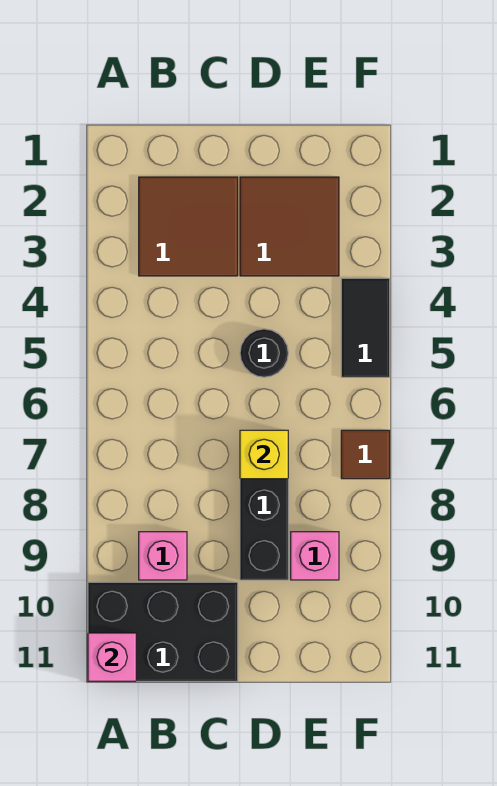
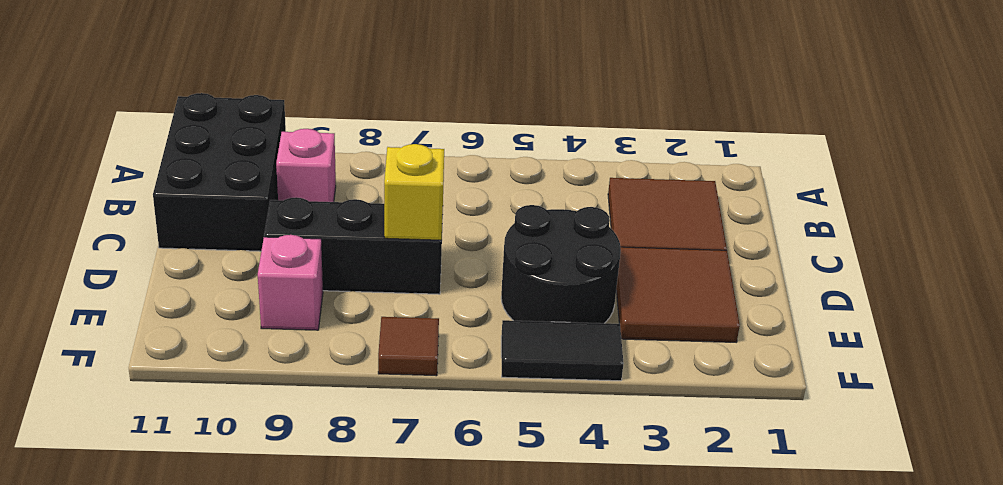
pink brick A11 level 2 -> none
black round brick D5 level 1 -> black round brick D4:E5 level 1

